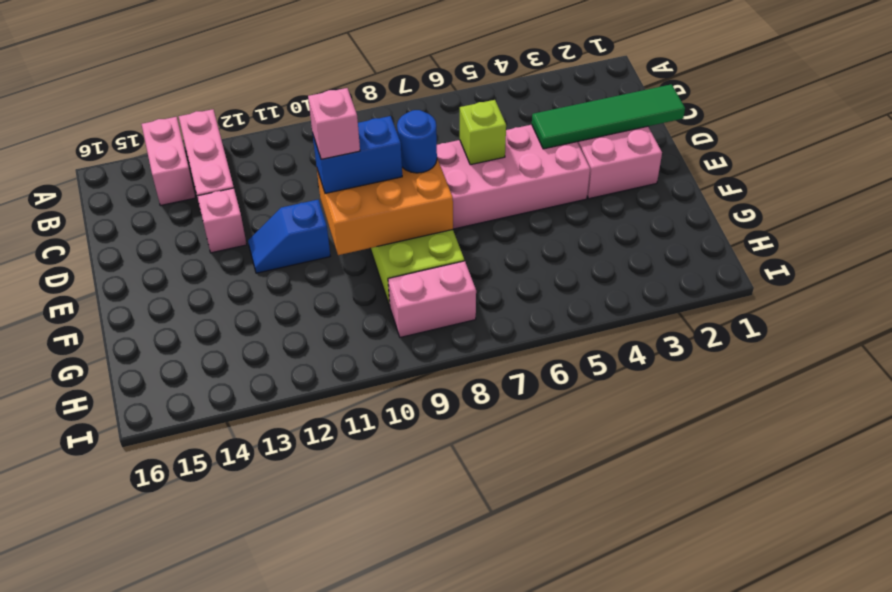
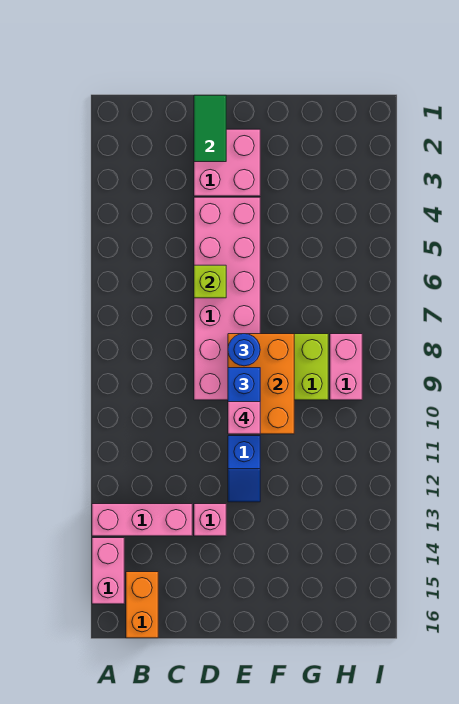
pink brick A14:B14 level 1 -> pink brick A14:A15 level 1
none -> orange brick B15:B16 level 1
green tile D1:D4 level 2 -> green tile D1:D2 level 2

